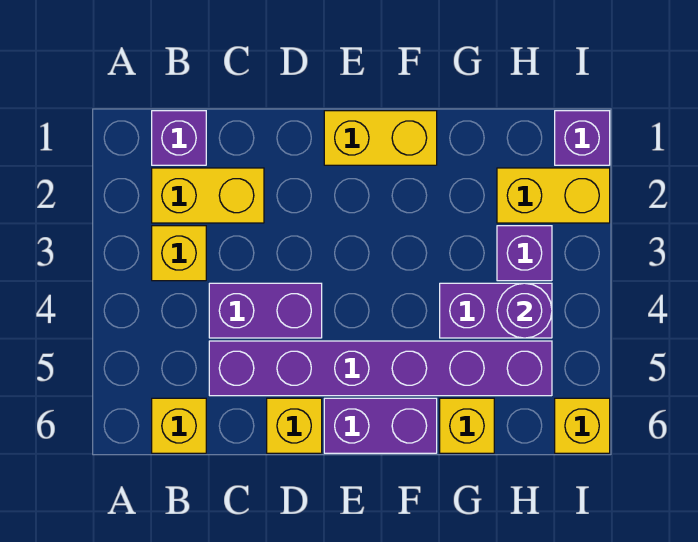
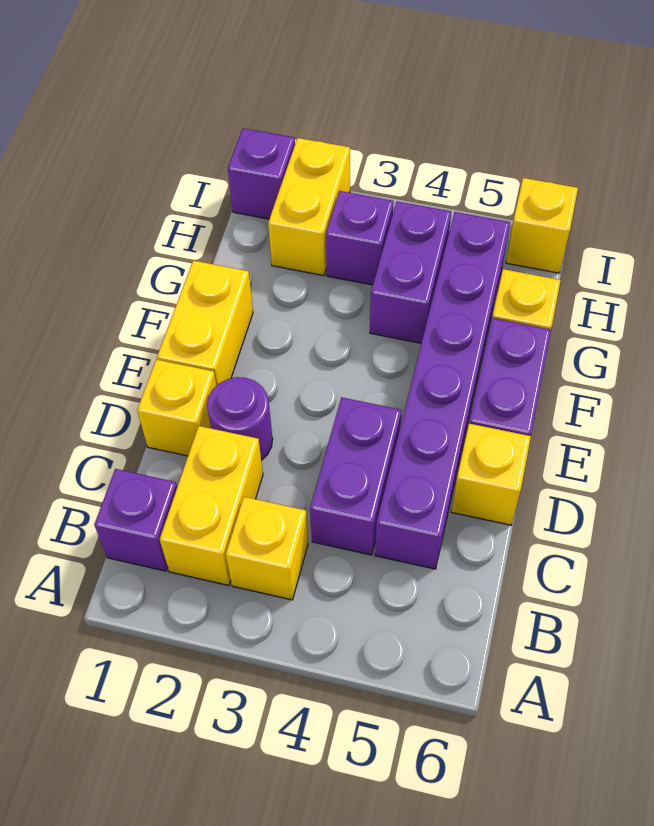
yellow brick B6 level 1 -> yellow brick D1 level 1
purple round brick H4 level 2 -> purple round brick D2 level 1

